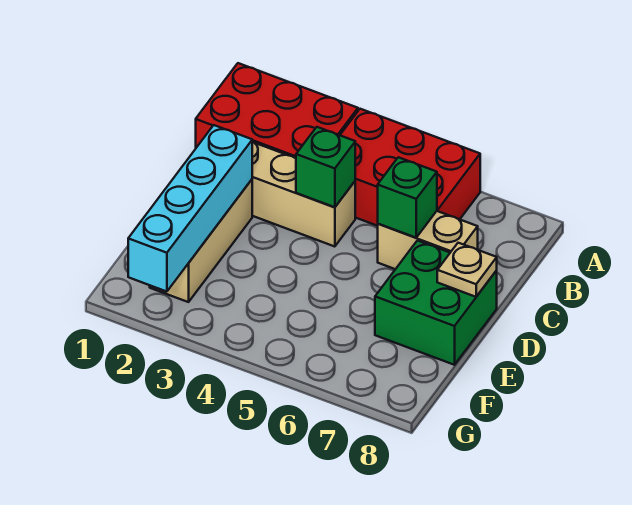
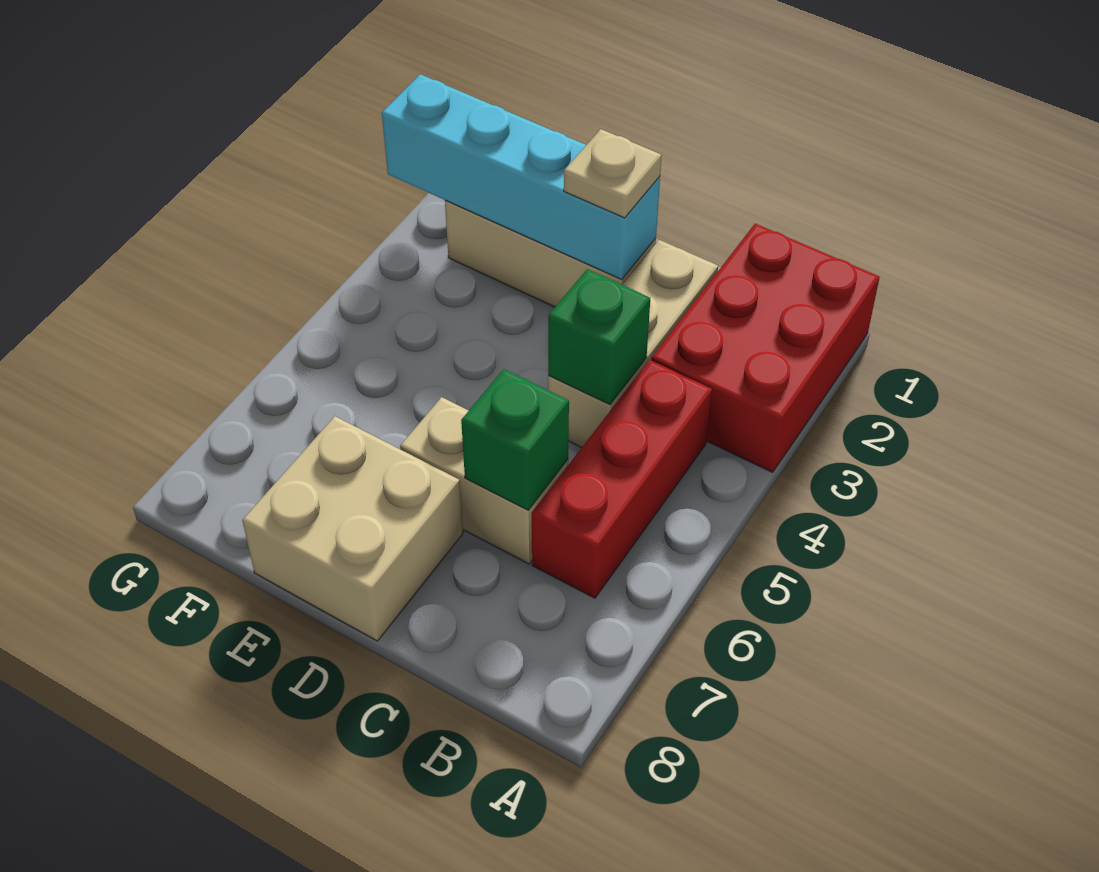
red brick A4:B6 level 1 -> red brick B4:B6 level 1
tan brick C6:C7 level 1 -> tan brick C6:D6 level 1
green brick D7:E8 level 1 -> tan brick D7:E8 level 1
tan plate D8 level 2 -> tan plate D2 level 3

